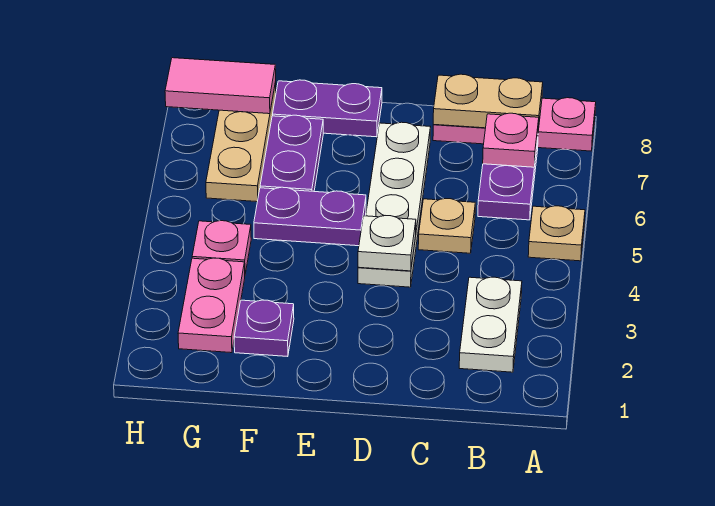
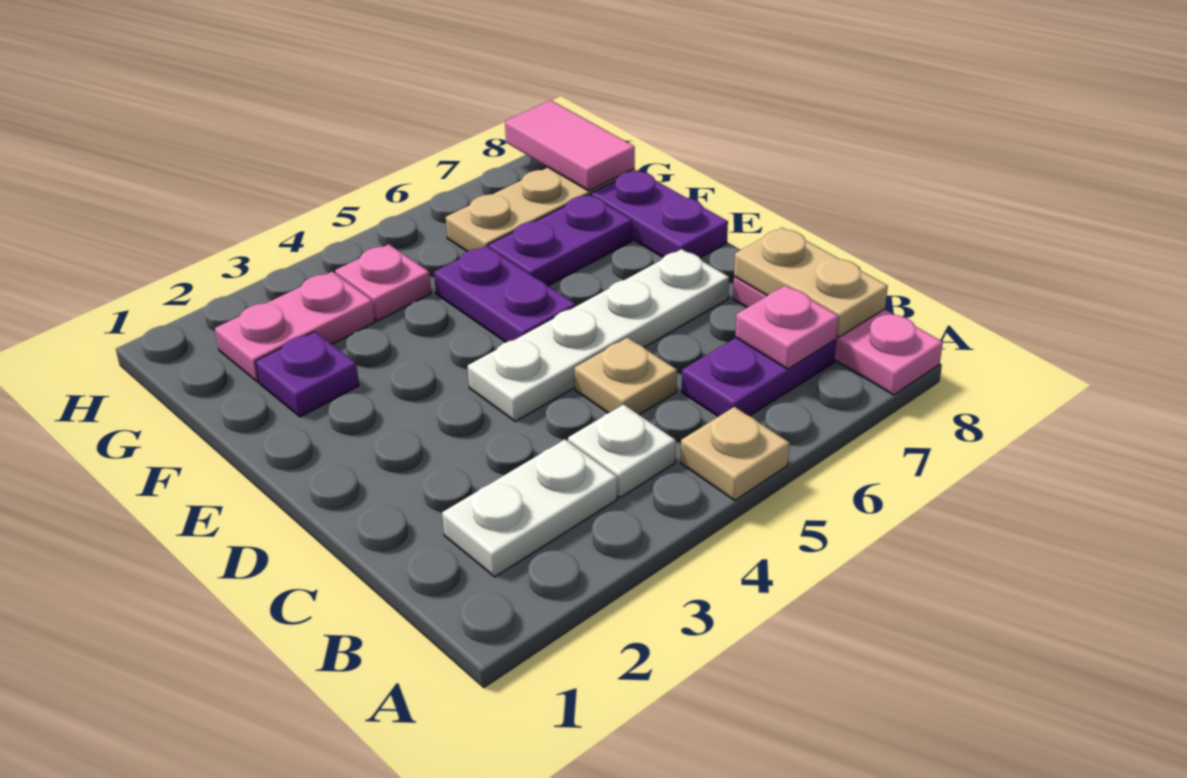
white plate D4 level 2 -> white plate B4 level 1

